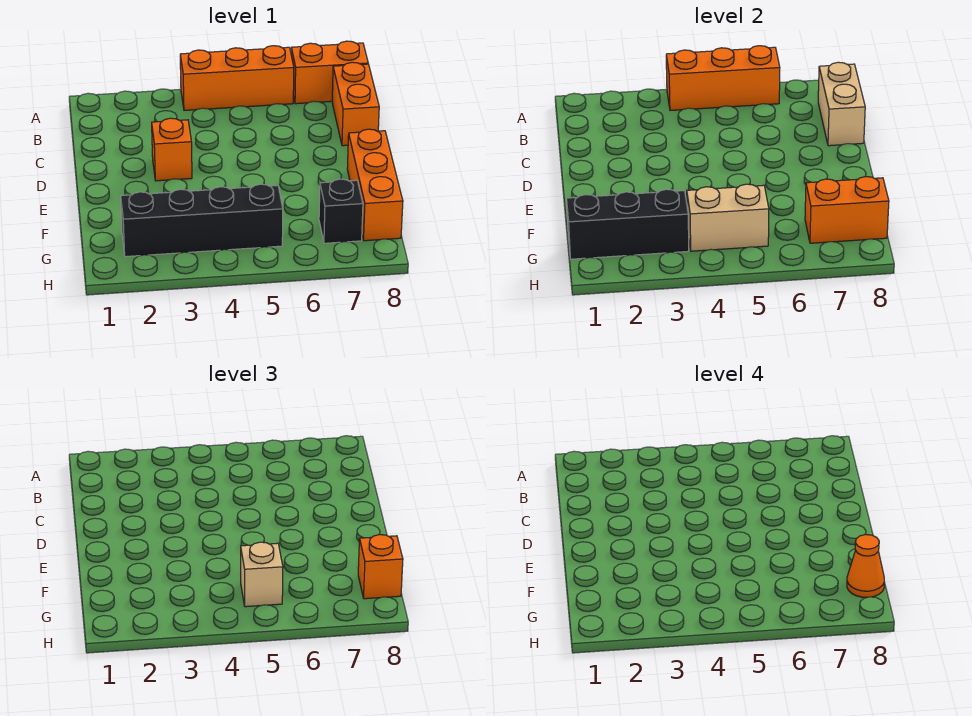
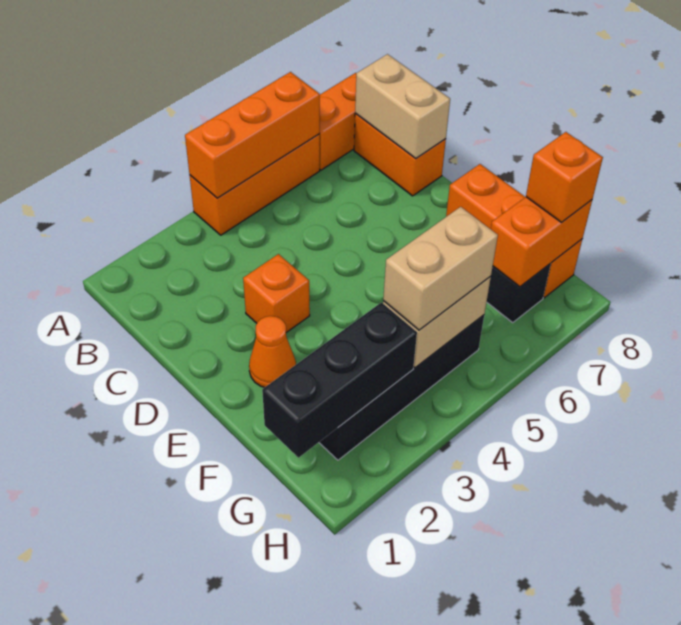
tan brick G5 level 3 -> tan brick G4:G5 level 3
orange cone G8 level 4 -> orange cone E2 level 1

